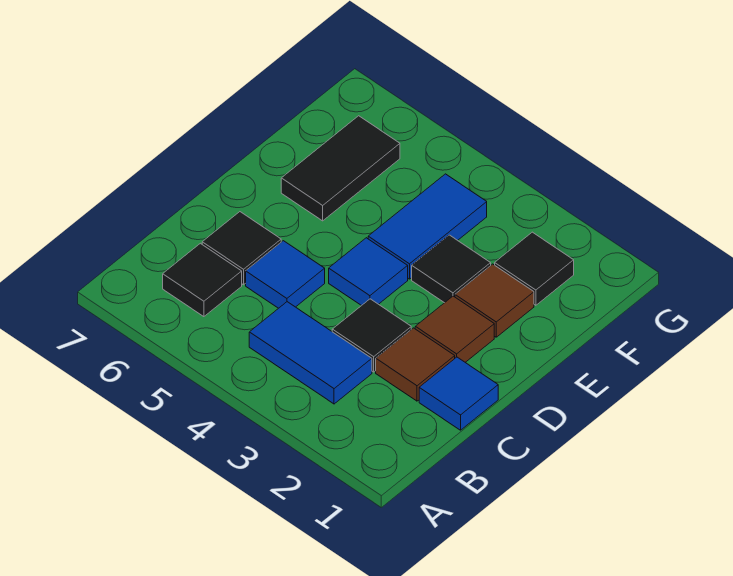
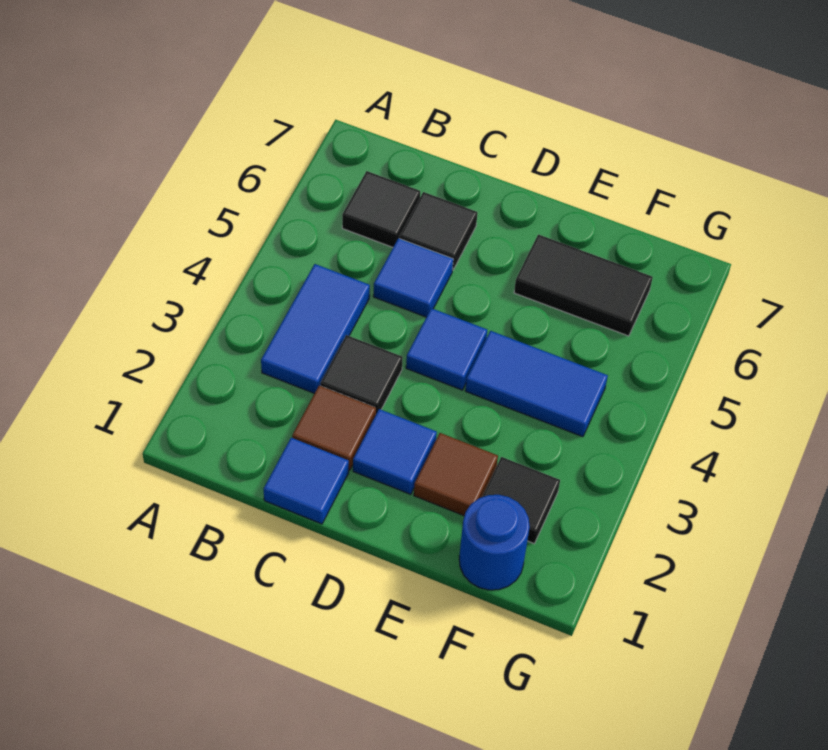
brown tile D2 level 1 -> blue tile D2 level 1
black tile E3 level 1 -> none
none -> blue round brick F1 level 1

